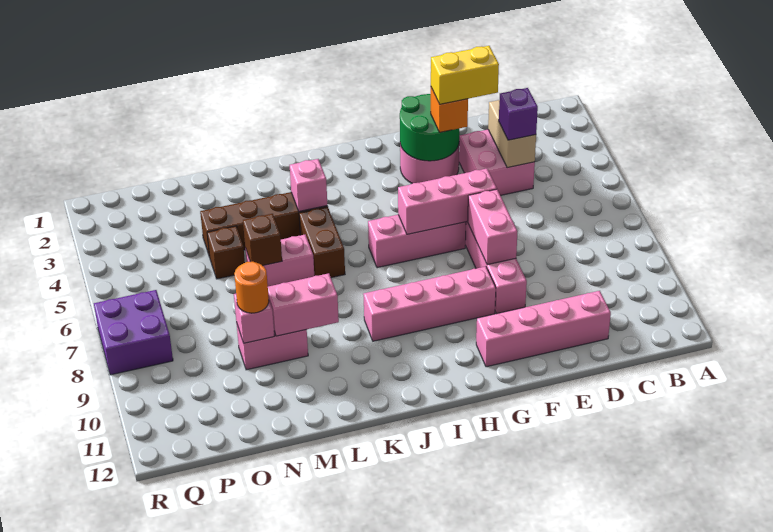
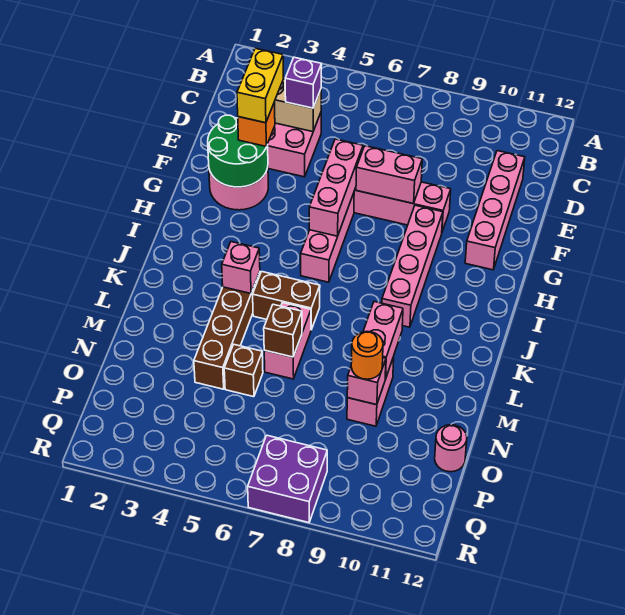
none -> pink round brick O12 level 1

